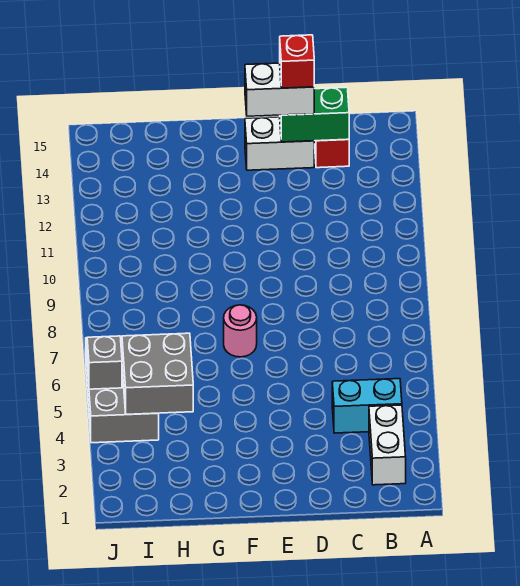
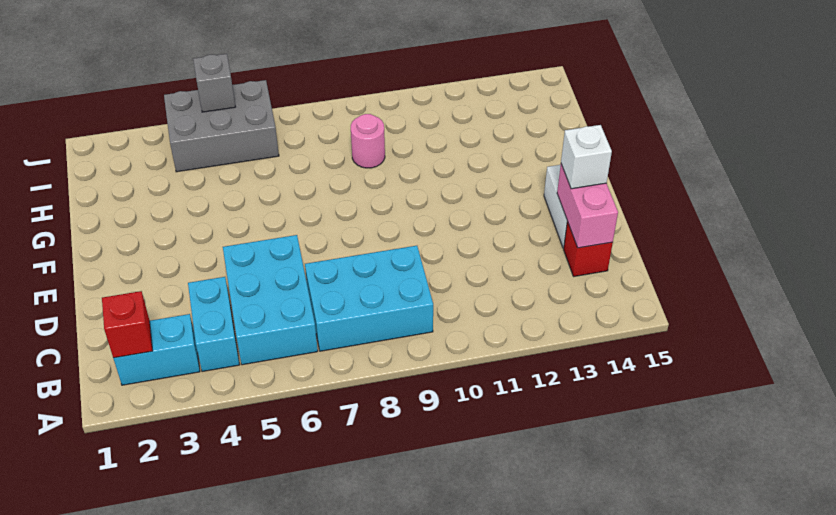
white brick B2:B3 level 1 -> cyan brick B2:B3 level 1
none -> cyan brick B5:D6 level 1
none -> cyan brick B7:C9 level 1
green brick C14:D14 level 2 -> pink brick C14:D14 level 2
white brick D14:E14 level 3 -> white brick D14 level 3
red brick D14 level 4 -> red brick B2 level 2
pink round brick F7 level 1 -> pink round brick H9 level 1
grey brick H4:I5 level 2 -> none

